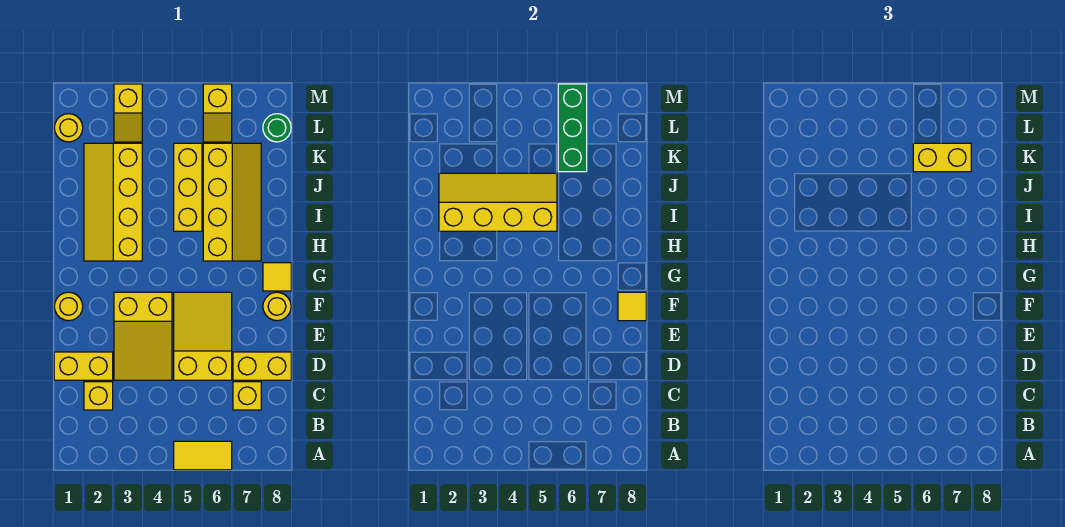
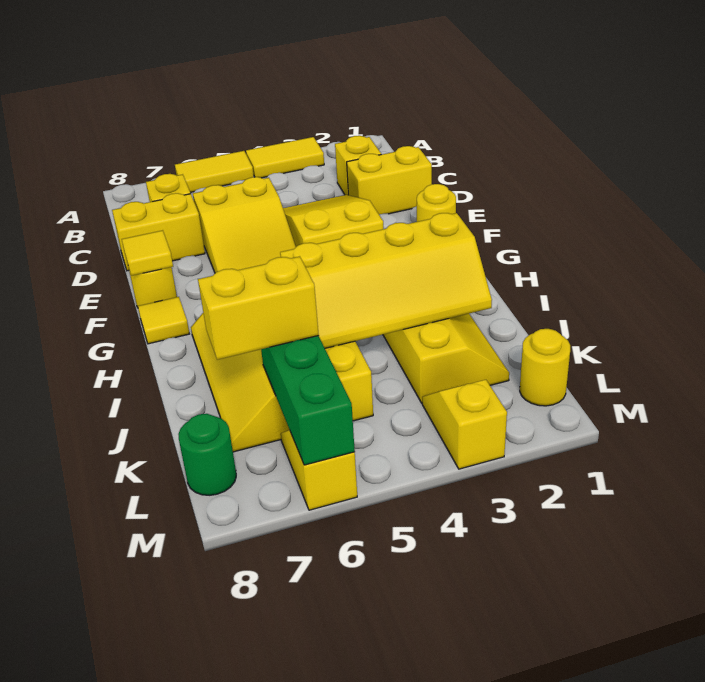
none -> yellow tile A3:A4 level 1

